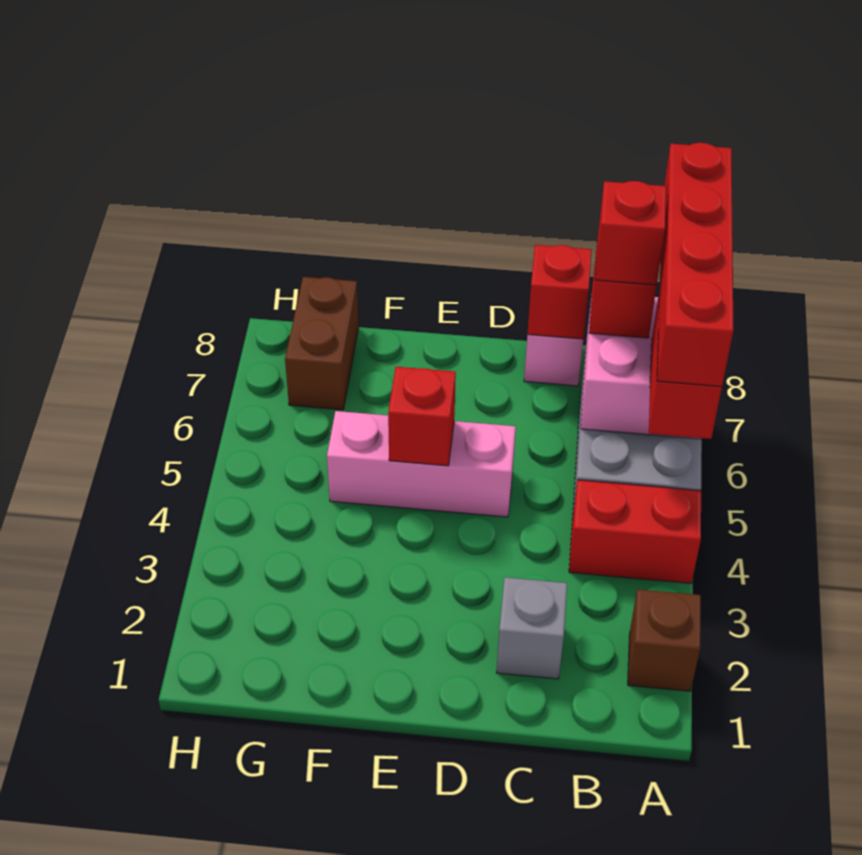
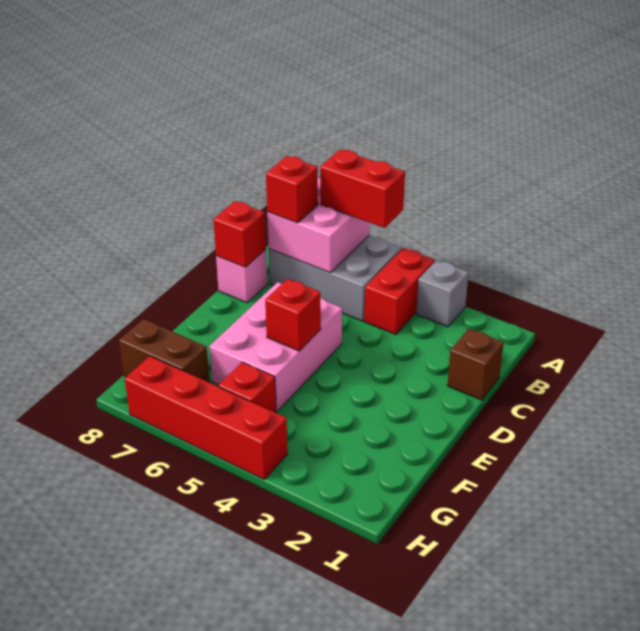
brown brick A2 level 1 -> brown brick C1 level 1
red brick A5:A8 level 4 -> red brick H4:H7 level 1
red brick B7 level 4 -> red brick G5 level 1
grey brick C2 level 1 -> grey brick A3 level 1
pink brick D5:F5 level 1 -> pink brick D5:F6 level 1

